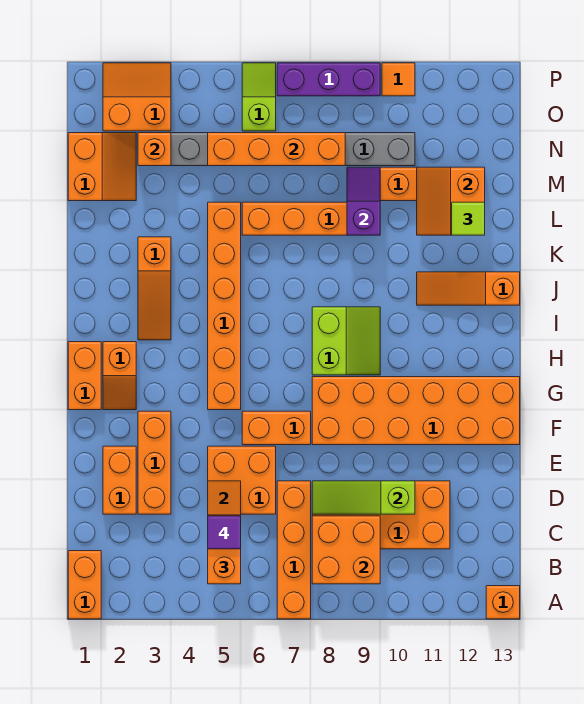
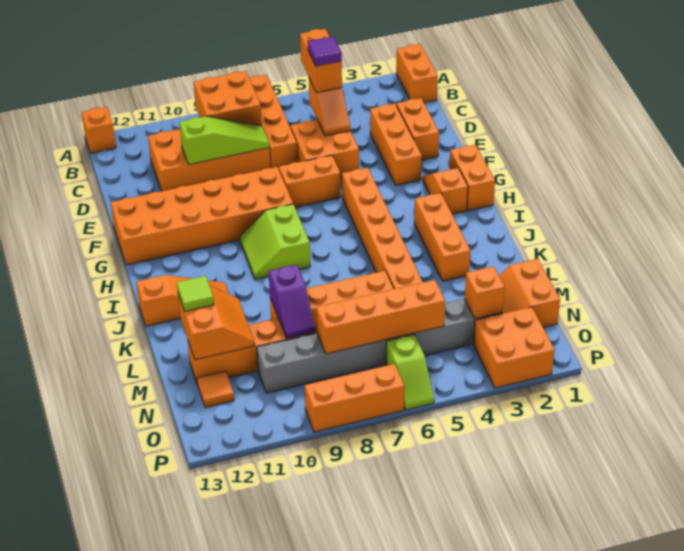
orange slope I3:K3 level 1 top K -> orange brick I3:K3 level 1
orange slope O2:P3 level 1 top O -> orange brick O2:P3 level 1
purple brick P7:P9 level 1 -> orange brick P7:P9 level 1
orange tile P10 level 1 -> orange tile N12 level 1

